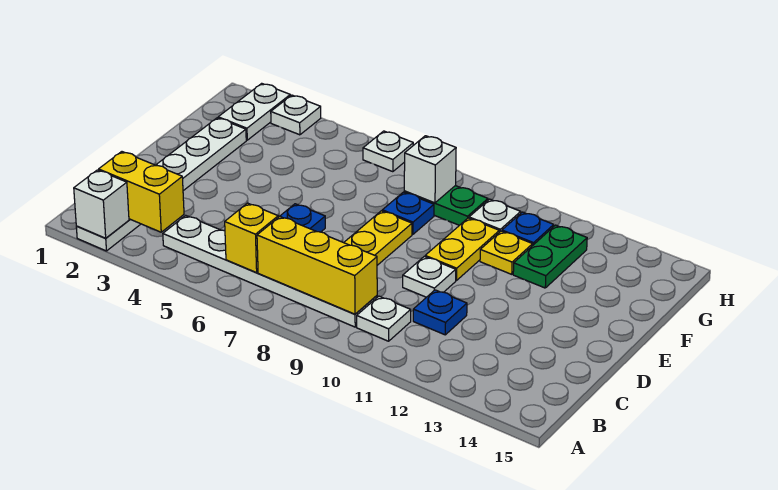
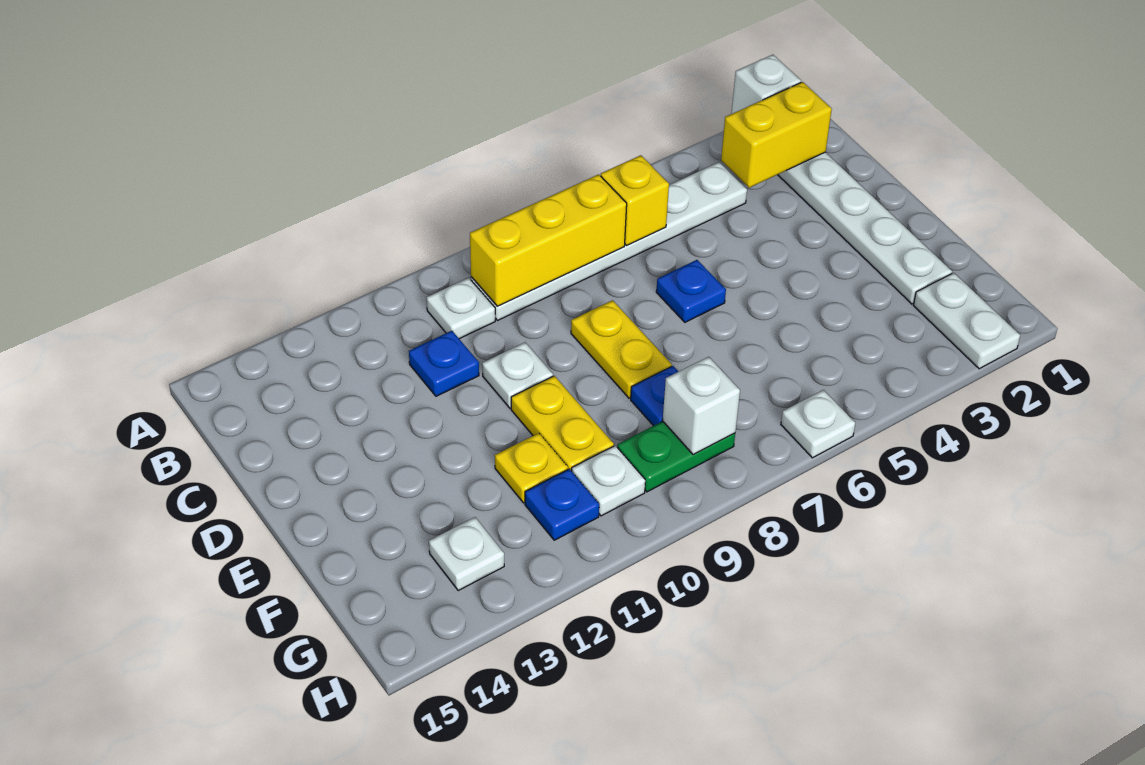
green plate F12:G12 level 1 -> none
white plate H3 level 1 -> white plate G13 level 1

